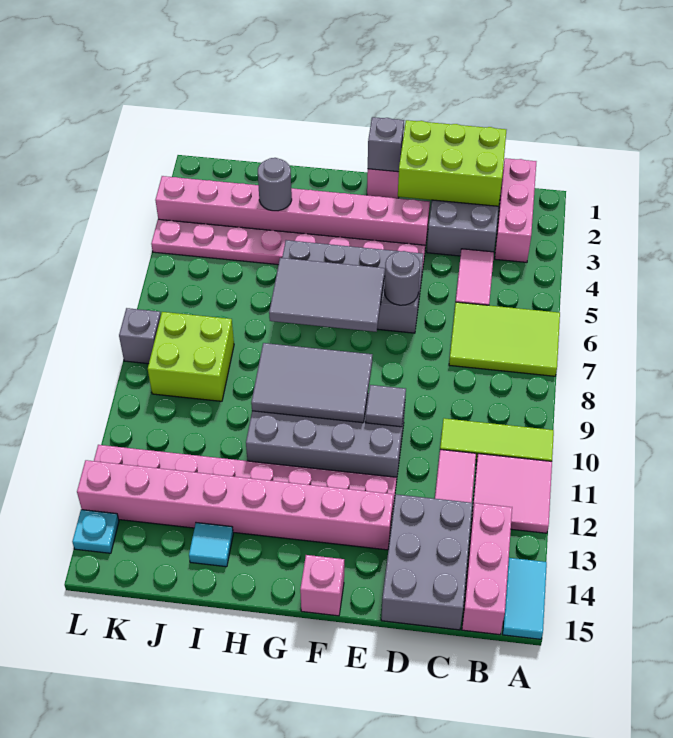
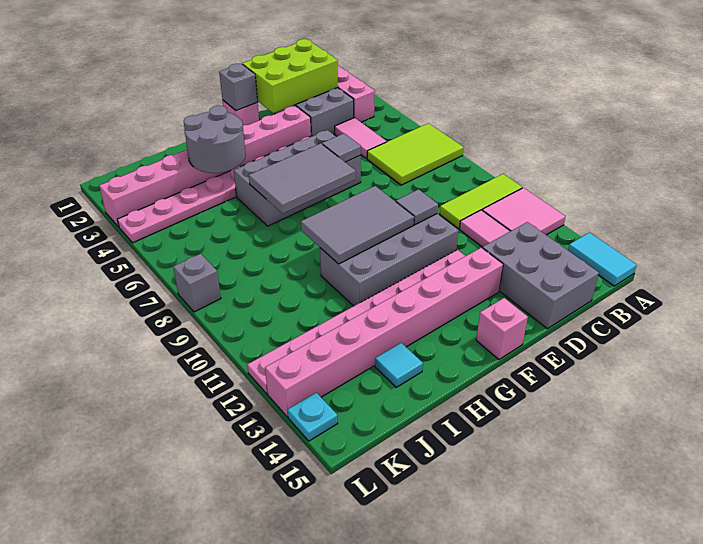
pink brick B13:B15 level 1 -> none
grey round brick E6 level 2 -> grey tile E6 level 2
grey round brick I3 level 2 -> grey round brick H3:I4 level 2
lime brick J8:K9 level 1 -> none

